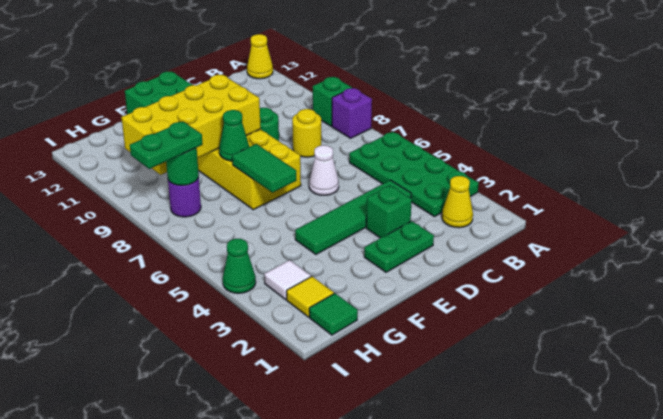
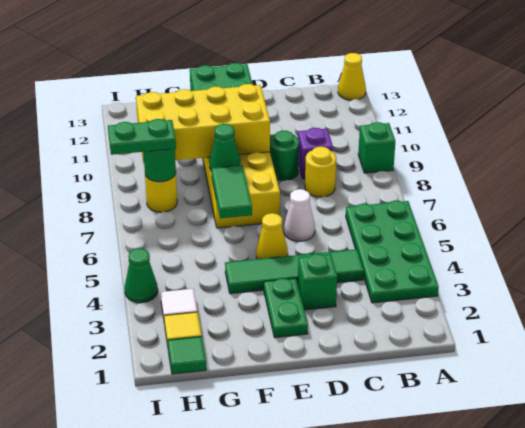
purple brick A8 level 1 -> purple brick C9 level 1
yellow cone B2 level 1 -> yellow cone E5 level 1
green plate D2:E2 level 1 -> green plate E2:E3 level 1
purple round brick H8 level 1 -> yellow round brick H8 level 1

